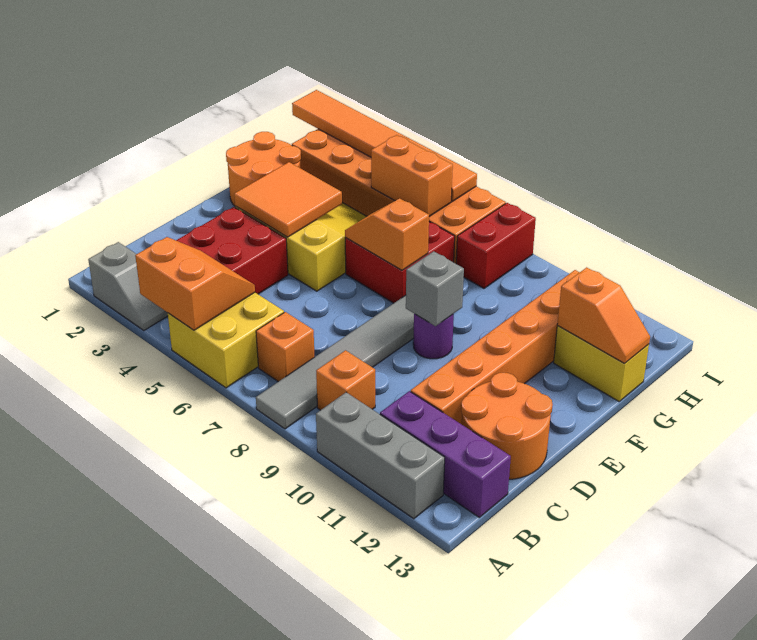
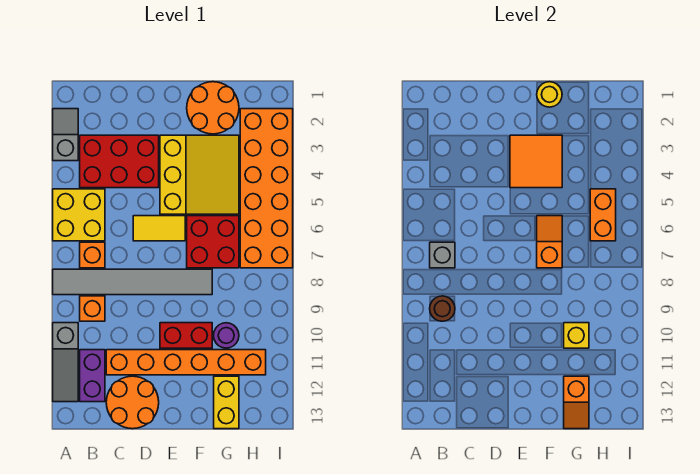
grey slope A2:A3 level 1 top 2 -> grey slope A2:A3 level 1 top 3
orange slope A4:B5 level 2 top A -> none
grey brick A10:A12 level 1 -> grey slope A10:A12 level 1 top 10
none -> brown round brick B9 level 2
purple brick B11:B13 level 1 -> purple brick B11:B12 level 1
none -> yellow tile D6:E6 level 1
purple round brick E9 level 1 -> purple round brick G10 level 1
grey brick E9 level 2 -> grey brick B7 level 2
none -> yellow round brick F1 level 2
none -> yellow brick G10 level 2
red brick H8:I8 level 1 -> red brick E10:F10 level 1
orange tile I1:I6 level 2 -> none

